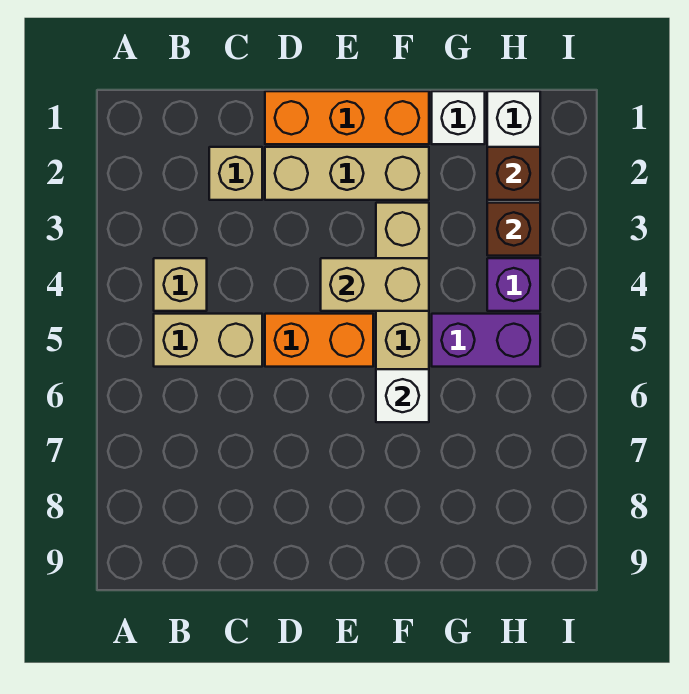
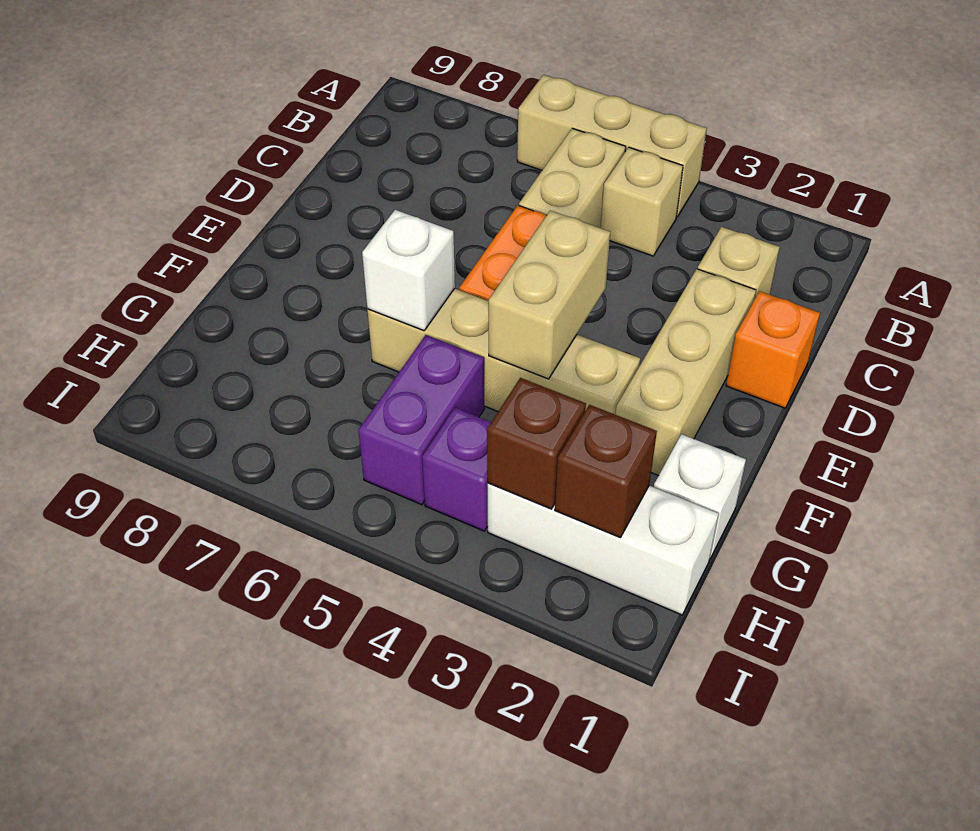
none -> tan brick A4:A6 level 1
orange brick D1:F1 level 1 -> orange brick D1 level 1

